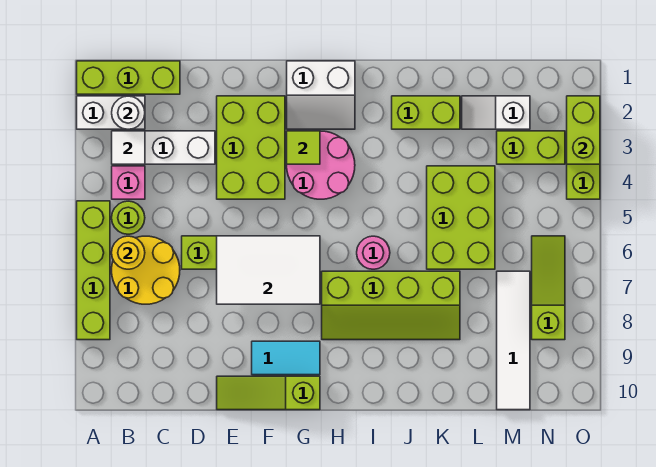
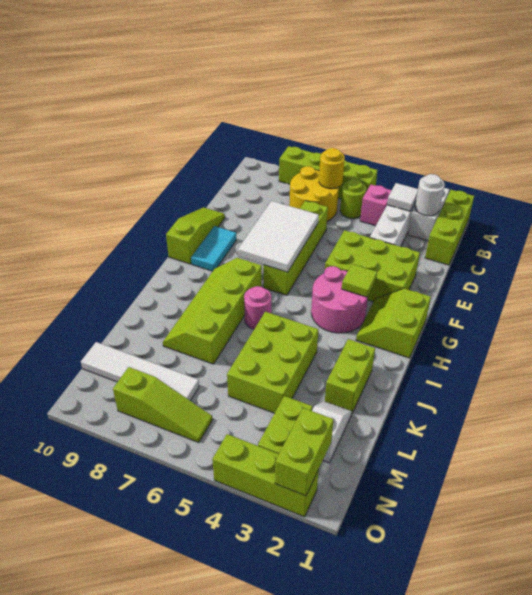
white slope G1:H2 level 1 top 1 -> lime slope G1:H2 level 1 top 1
lime brick K4:L6 level 1 -> lime brick J4:L5 level 1
lime brick O2:O3 level 2 -> lime brick N2:O2 level 2

